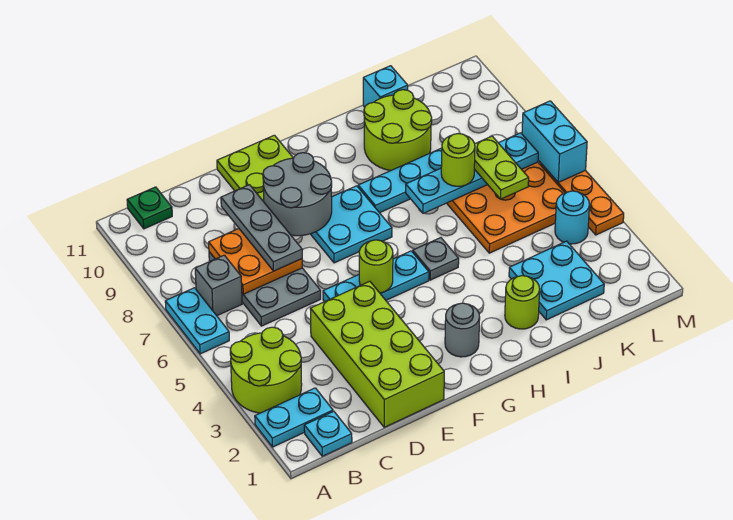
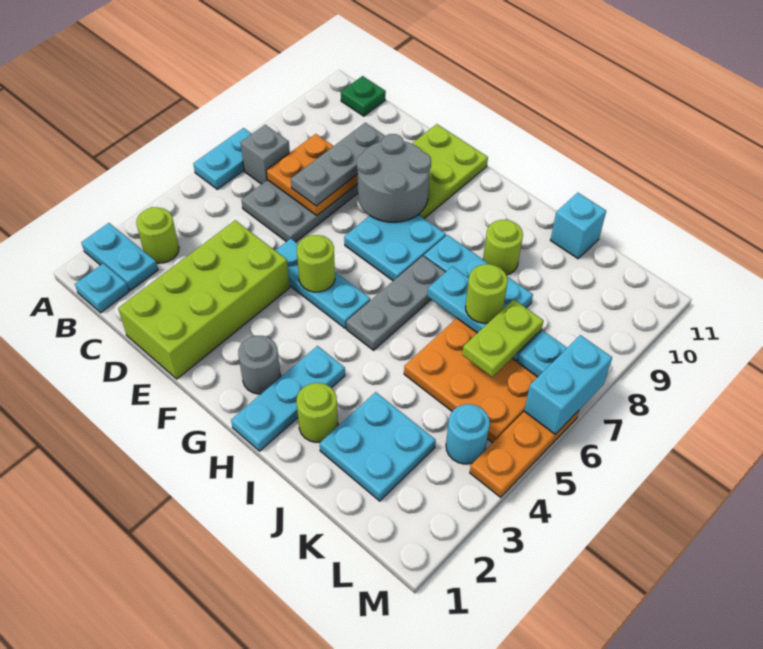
lime round brick A3:B4 level 1 -> lime round brick B3 level 1
none -> cyan plate H1:H3 level 1
grey plate H5 level 1 -> grey plate H5:H7 level 1
lime round brick I9:J10 level 1 -> lime round brick I9 level 1

